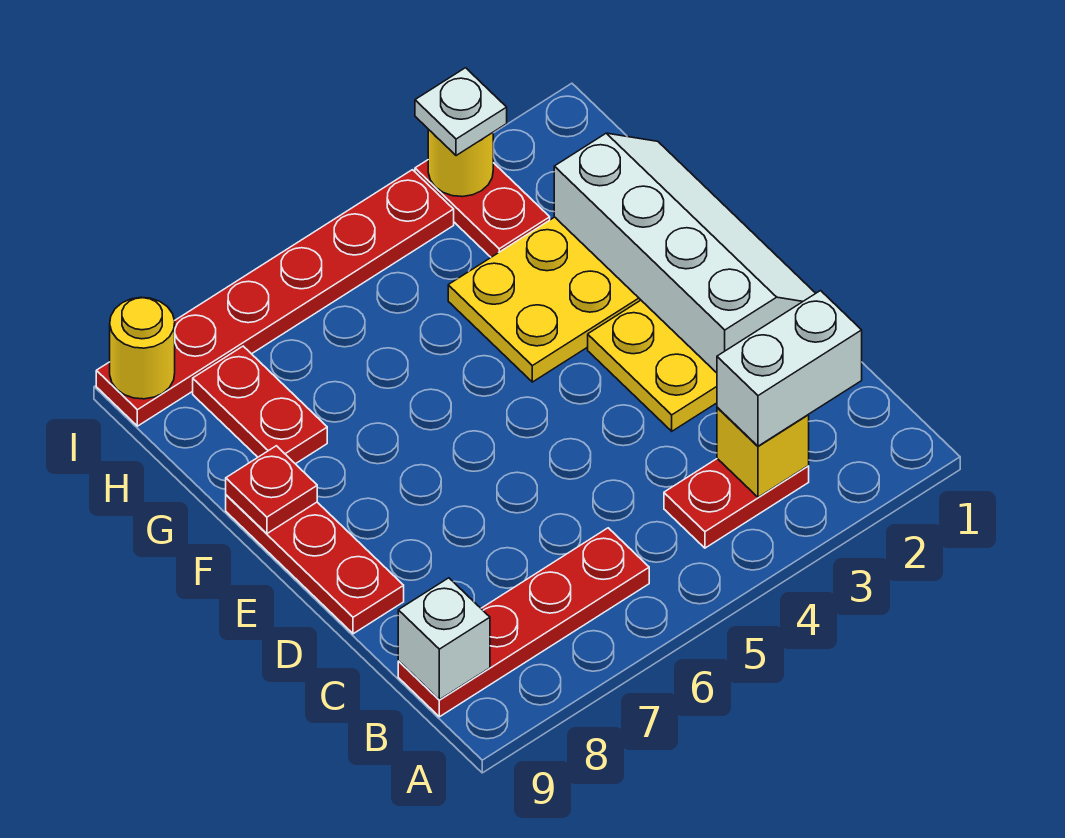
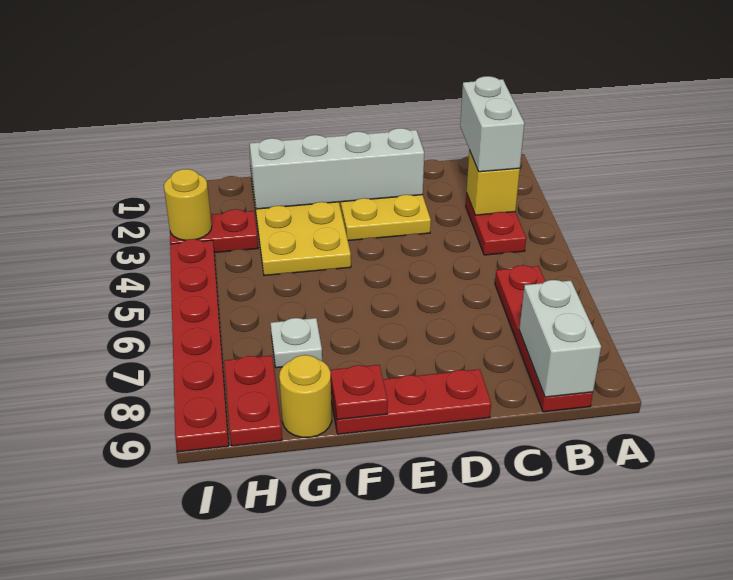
white brick B9 level 2 -> white brick B8:B9 level 2
red plate G8:H8 level 1 -> red plate H8:H9 level 1
white plate I3 level 3 -> white plate G7 level 1
yellow round brick I9 level 2 -> yellow round brick G9 level 1

